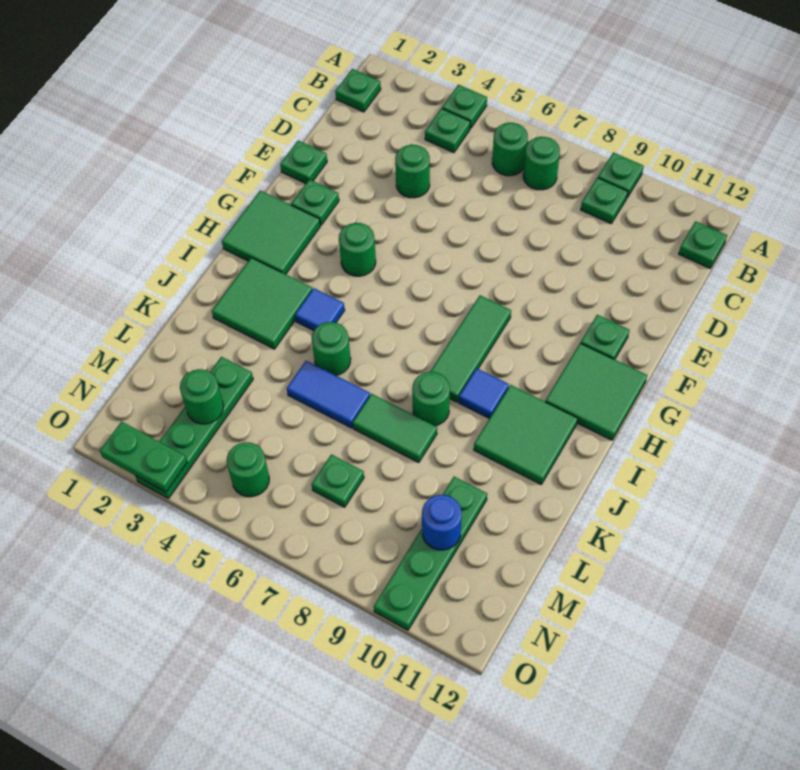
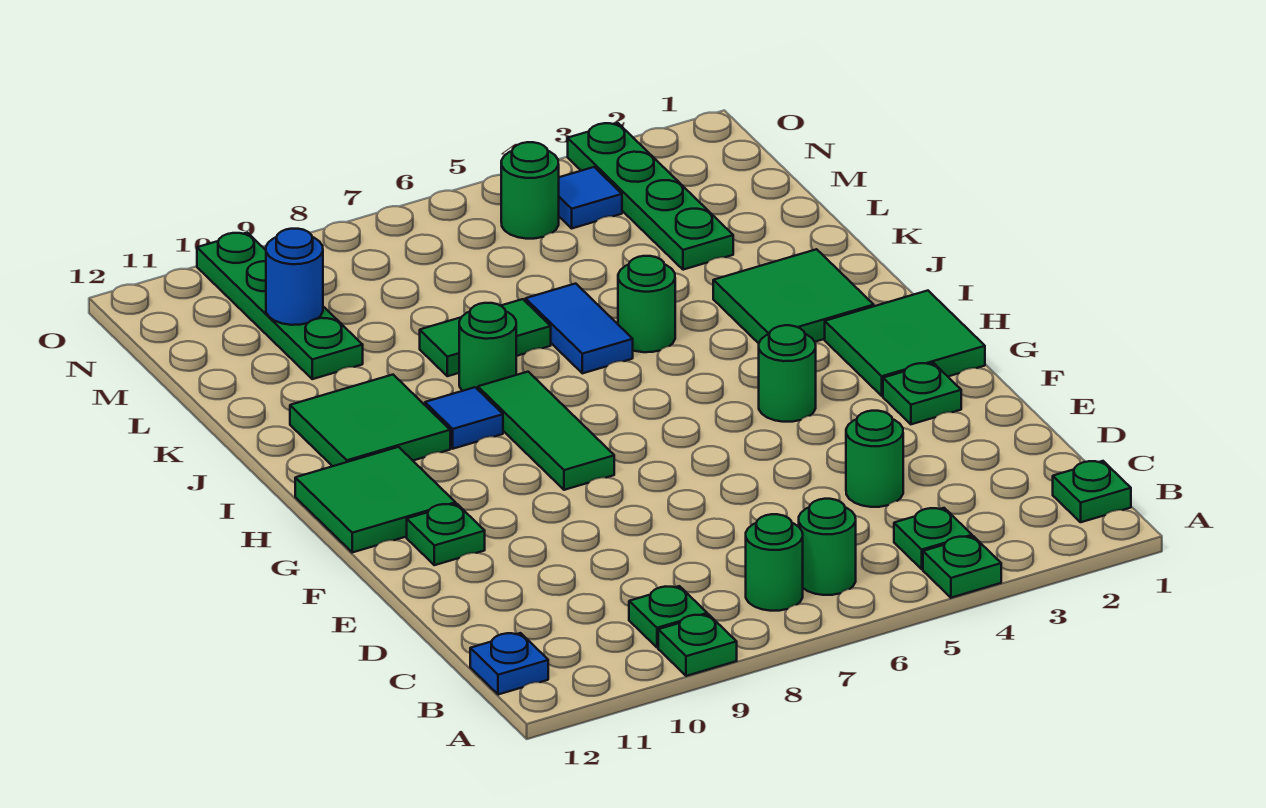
green plate B12 level 1 -> blue plate B12 level 1
green plate E1 level 1 -> none
blue tile I4 level 1 -> blue tile N4 level 1
blue tile K5:K6 level 1 -> blue tile J6:K6 level 1
green round brick M3 level 2 -> none
green plate M7 level 1 -> none
green plate O2:O3 level 2 -> none

